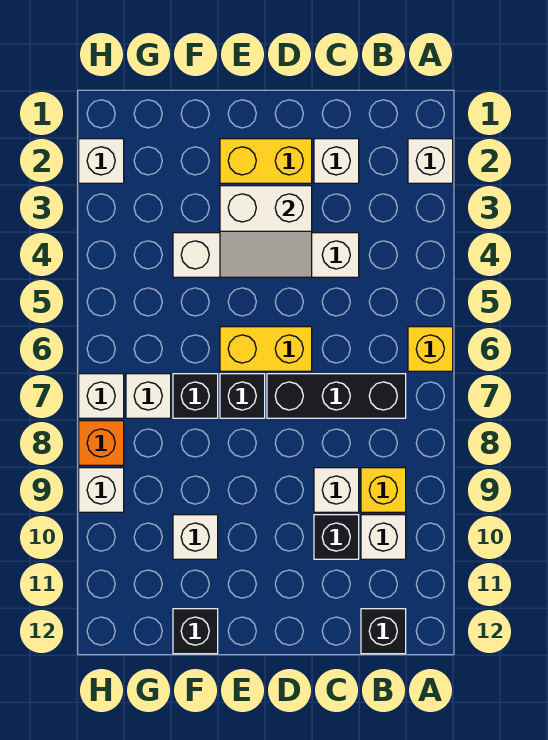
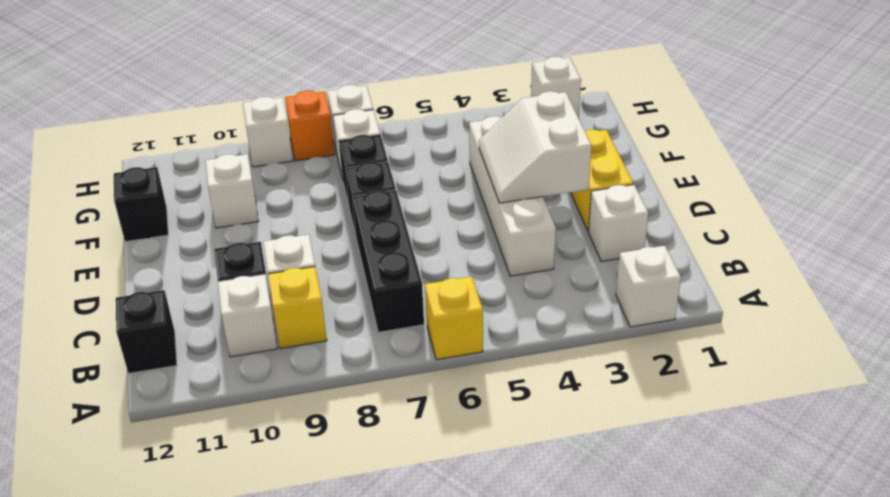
yellow brick D6:E6 level 1 -> none

